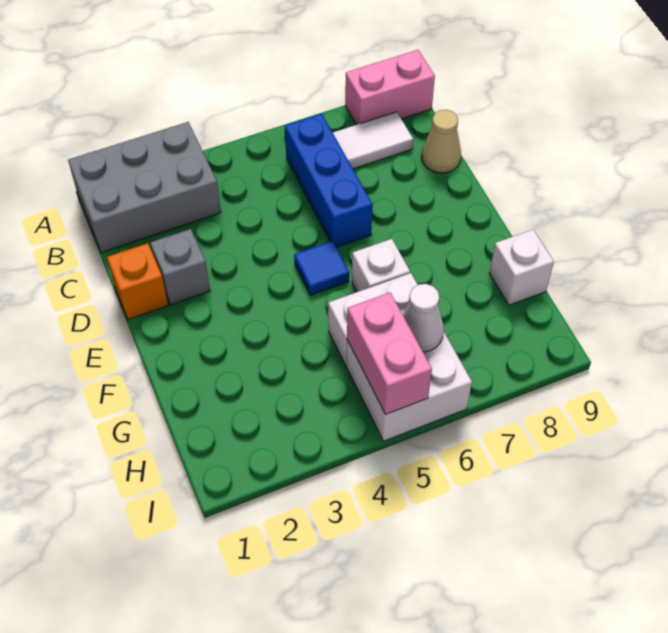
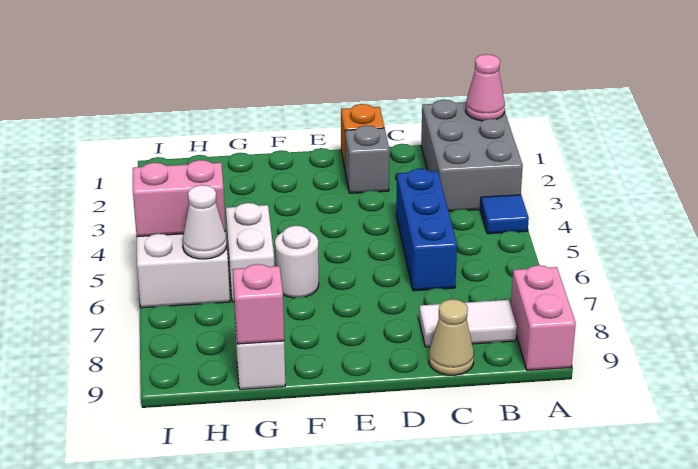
none -> pink cone A1 level 2
blue brick B6:D6 level 1 -> blue brick C4:C6 level 1
white tile B7:B8 level 1 -> white tile B8:C8 level 1
blue tile E5 level 1 -> blue tile A4 level 1
white brick F6 level 1 -> white round brick F6 level 1
none -> pink brick G9 level 2

